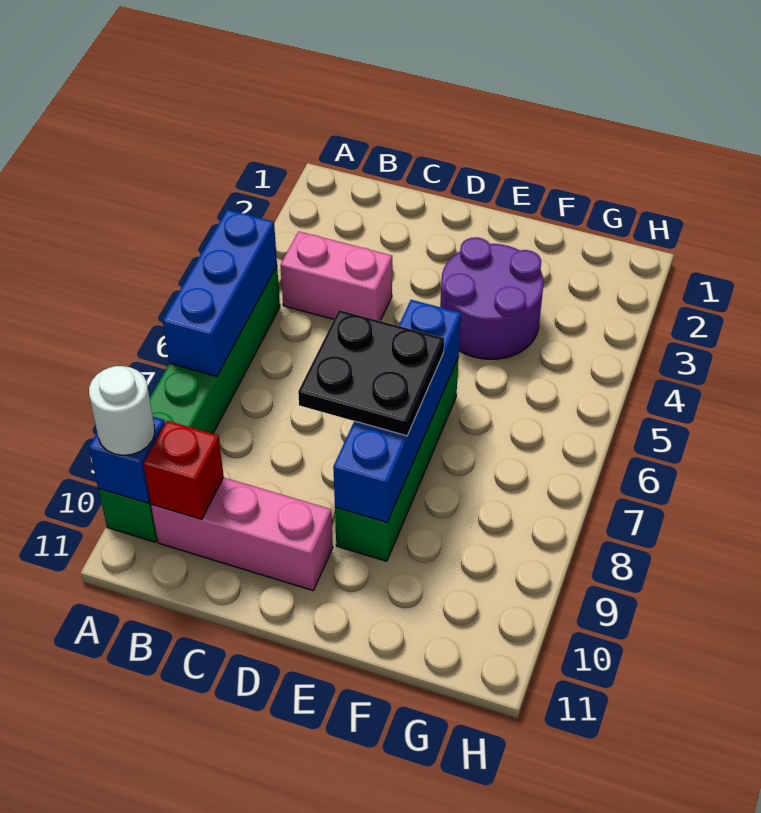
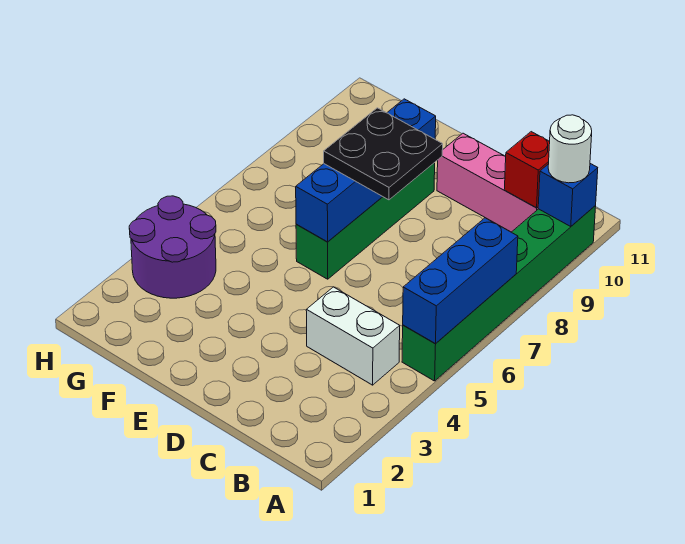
pink brick B4:C4 level 1 -> white brick B4:C4 level 1
purple round brick E3:F4 level 1 -> purple round brick G3:H4 level 1

